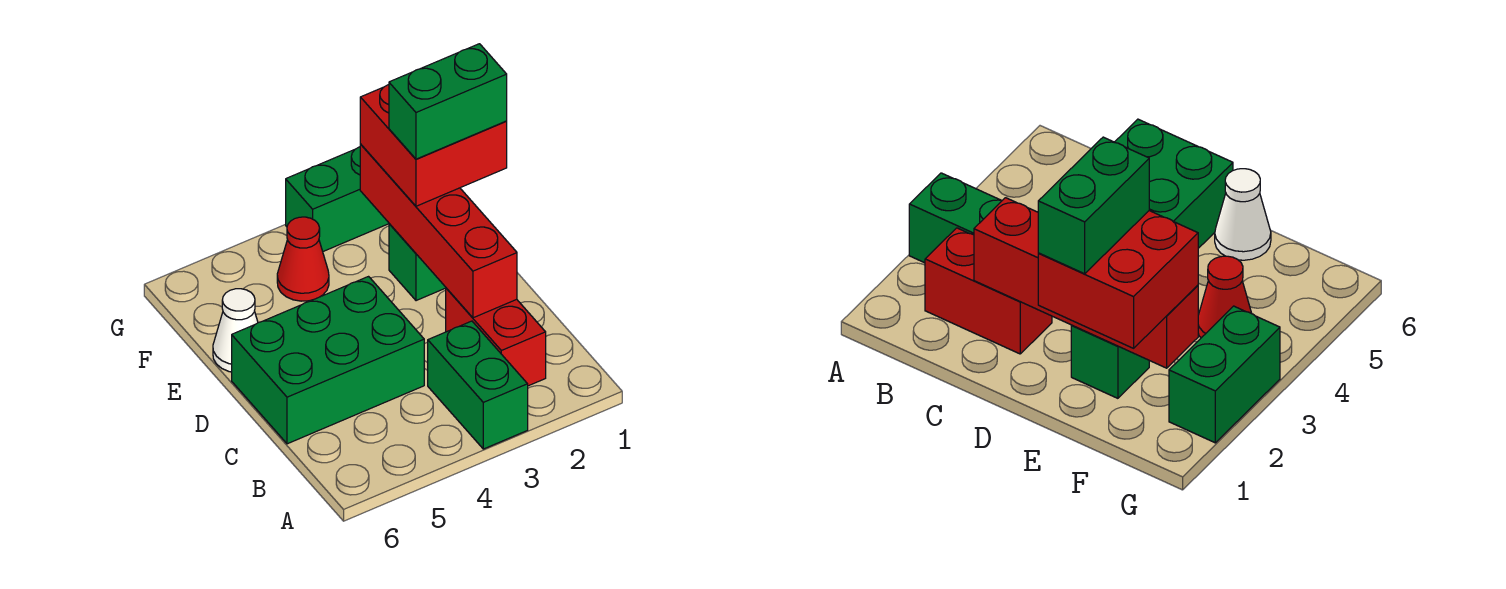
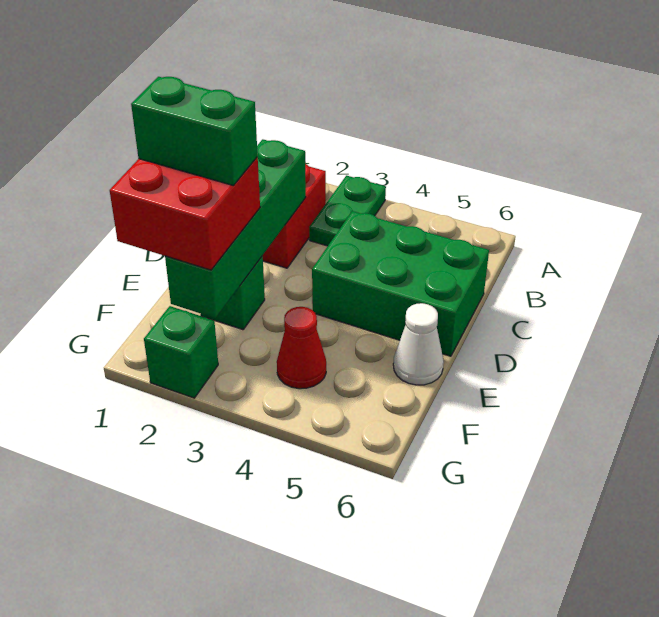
green brick A3:B3 level 1 -> green plate A3:B3 level 1
red brick C2:F2 level 2 -> green brick C2:F2 level 2
green brick G2:G3 level 1 -> green brick G2 level 1

